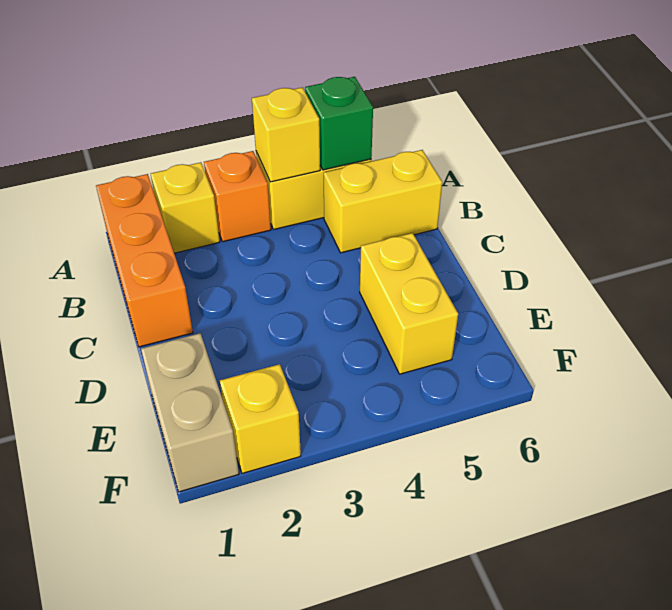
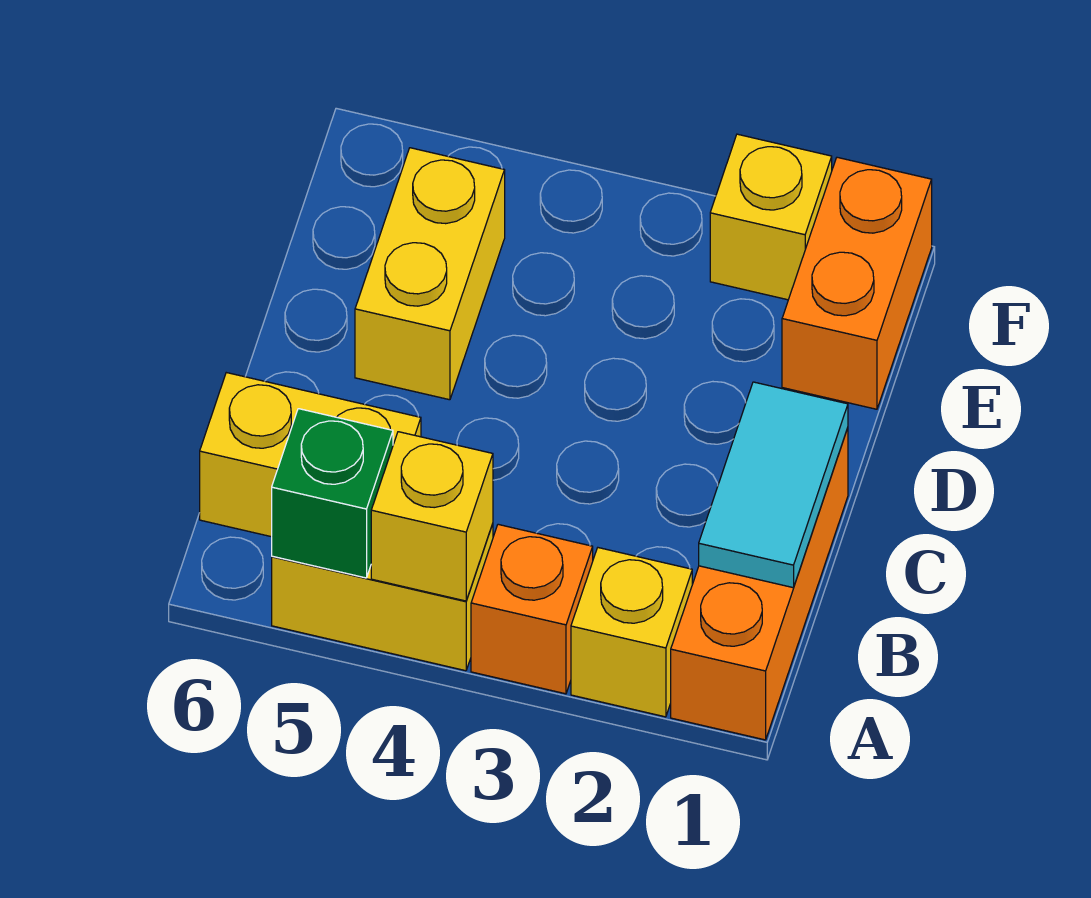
none -> cyan tile B1:C1 level 2
tan brick E1:F1 level 1 -> orange brick E1:F1 level 1

